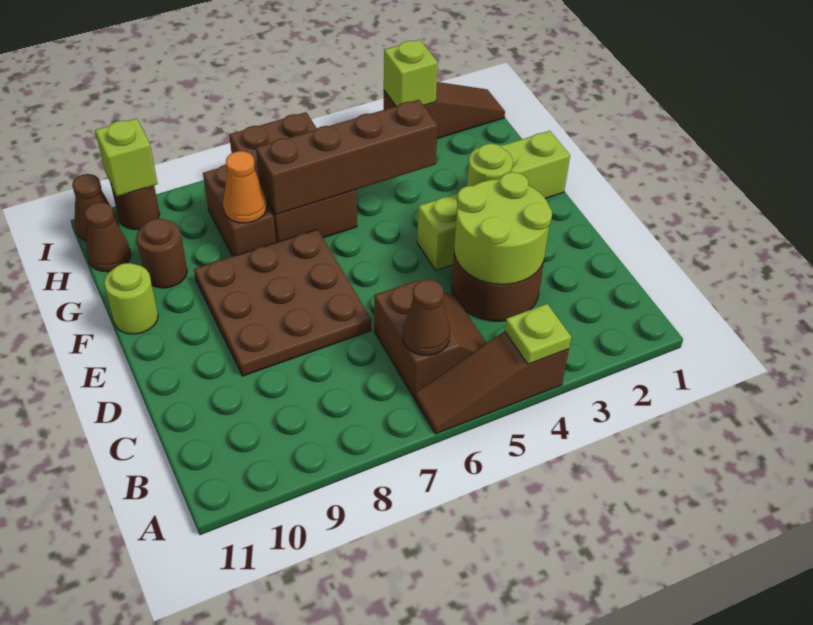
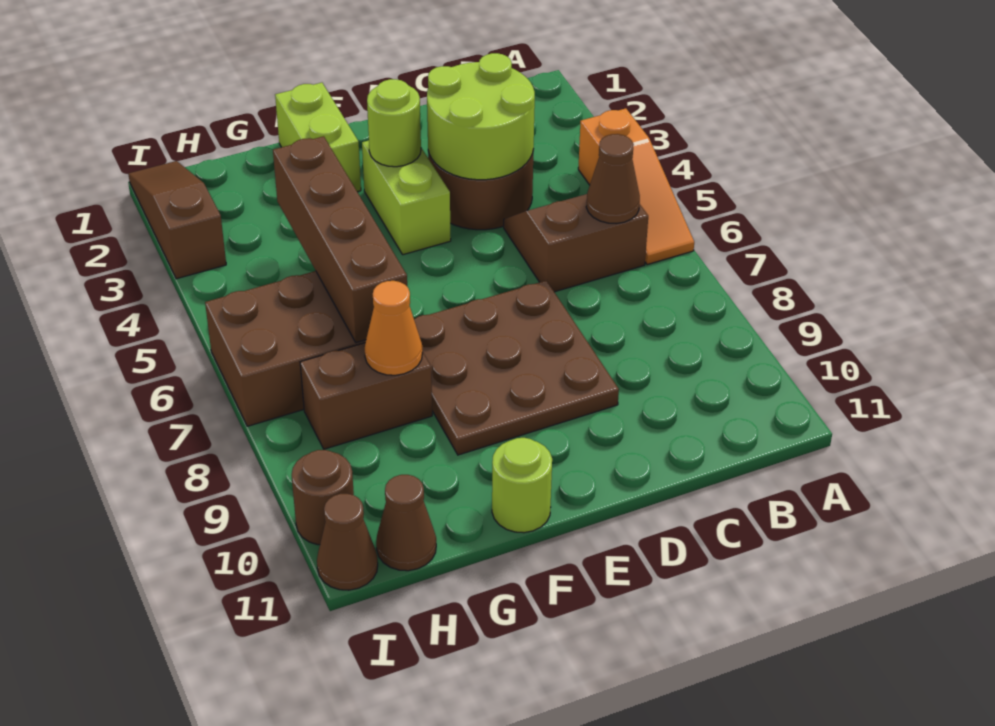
brown slope A4:A6 level 1 top 4 -> orange slope A4:A6 level 1 top 4
lime plate A4 level 2 -> none
brown round brick G10 level 1 -> none
lime brick I3 level 2 -> none
lime brick I10 level 2 -> none

